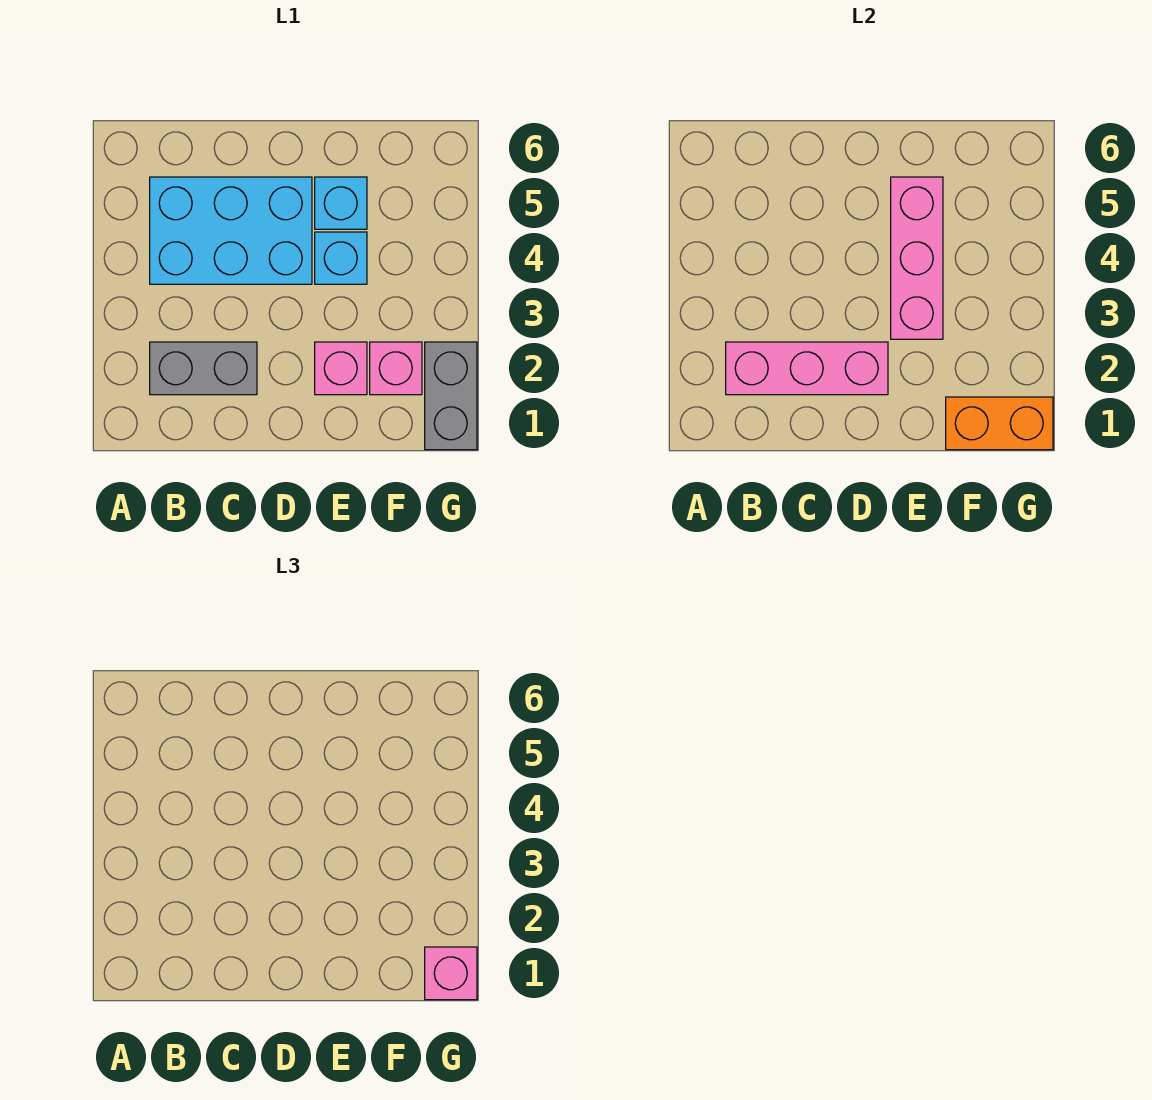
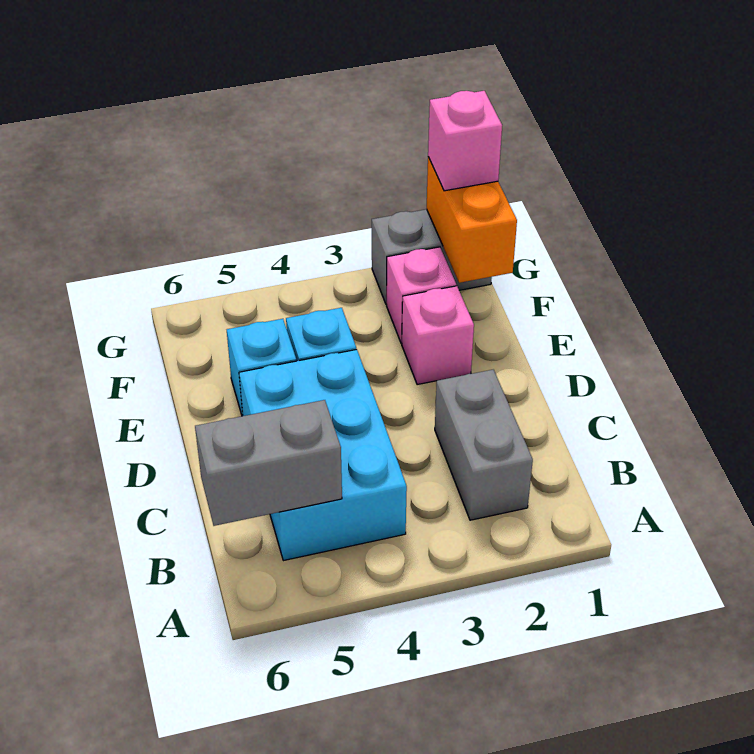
pink brick B2:D2 level 2 -> none
none -> grey brick B5:B6 level 2
pink brick E3:E5 level 2 -> none

